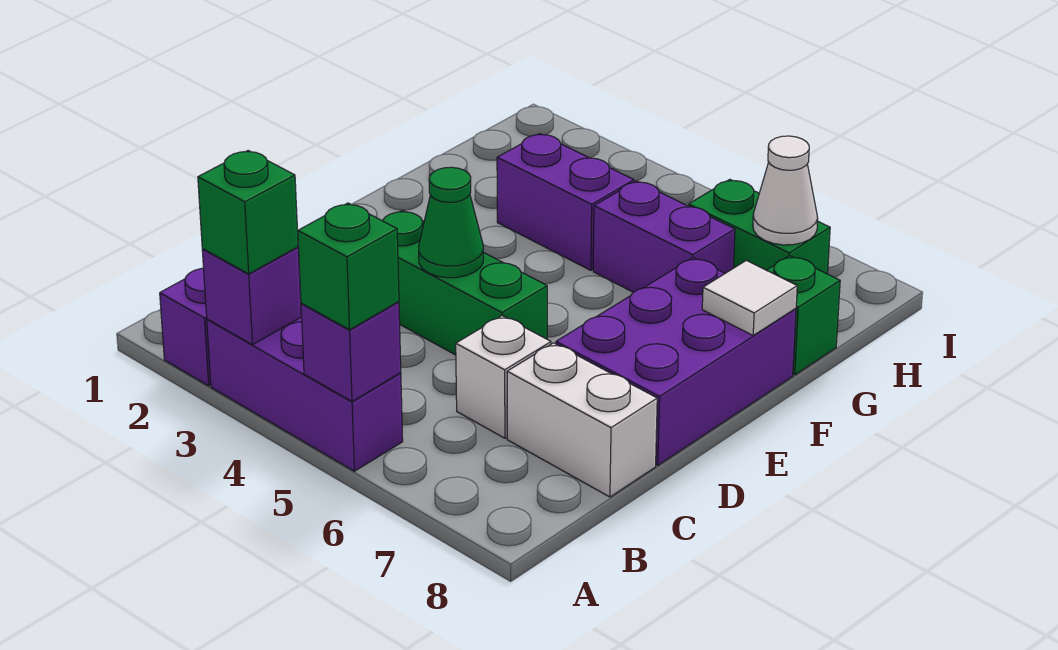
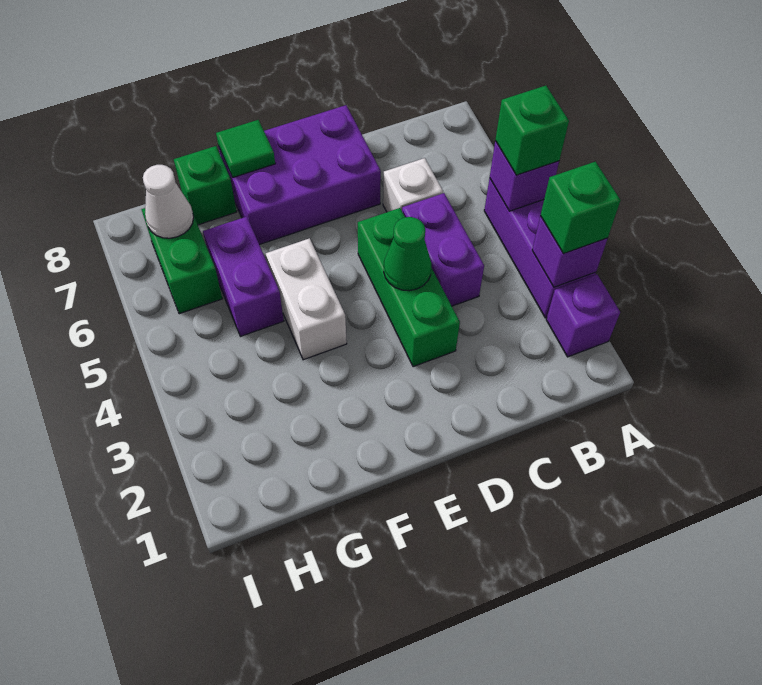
white brick C7:C8 level 1 -> white brick F4:F5 level 1
white tile F8 level 2 -> green tile F8 level 2
purple brick G3:G4 level 1 -> purple brick C4:C5 level 1

